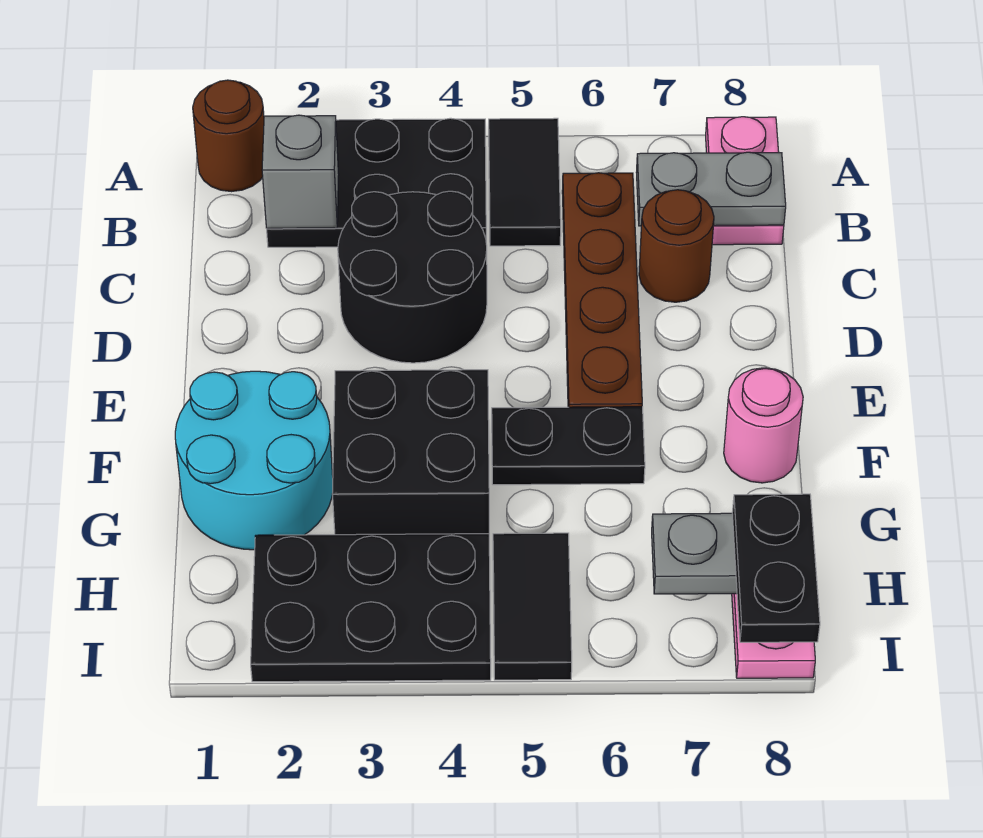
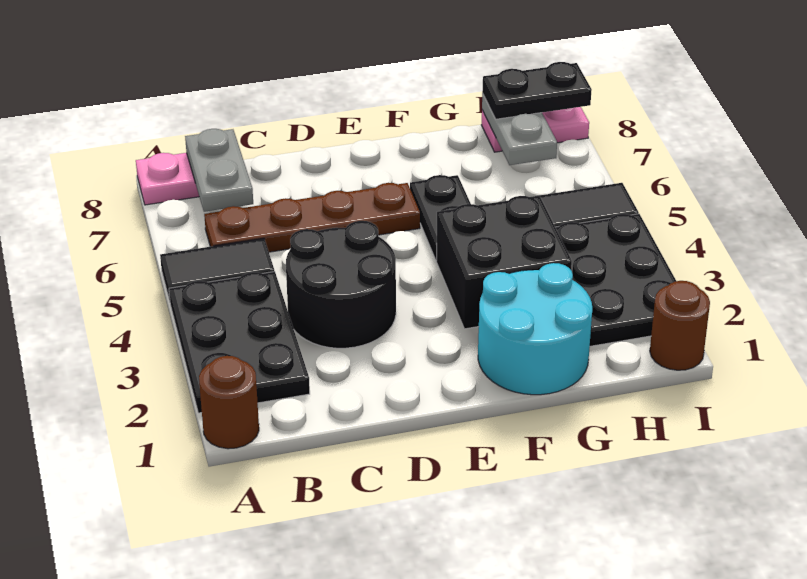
grey brick B2 level 2 -> none
brown round brick C7 level 1 -> brown round brick I1 level 1
pink round brick F8 level 1 -> none

